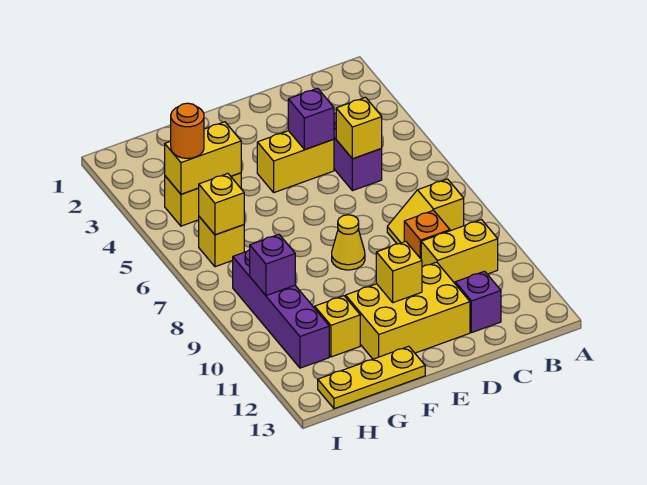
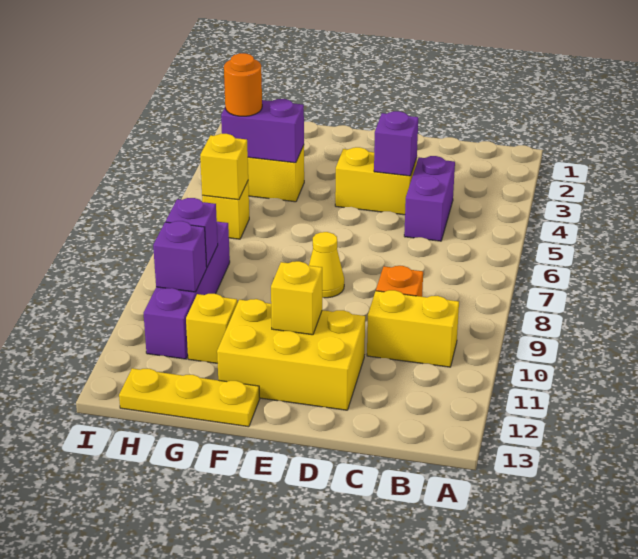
yellow slope B8:C8 level 1 top B -> none
yellow brick C5 level 2 -> none
purple brick C12 level 1 -> purple brick H10 level 2
yellow brick G4:H4 level 2 -> purple brick G4:H4 level 2

